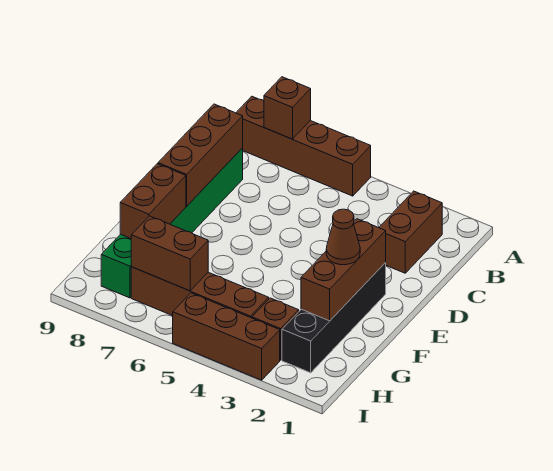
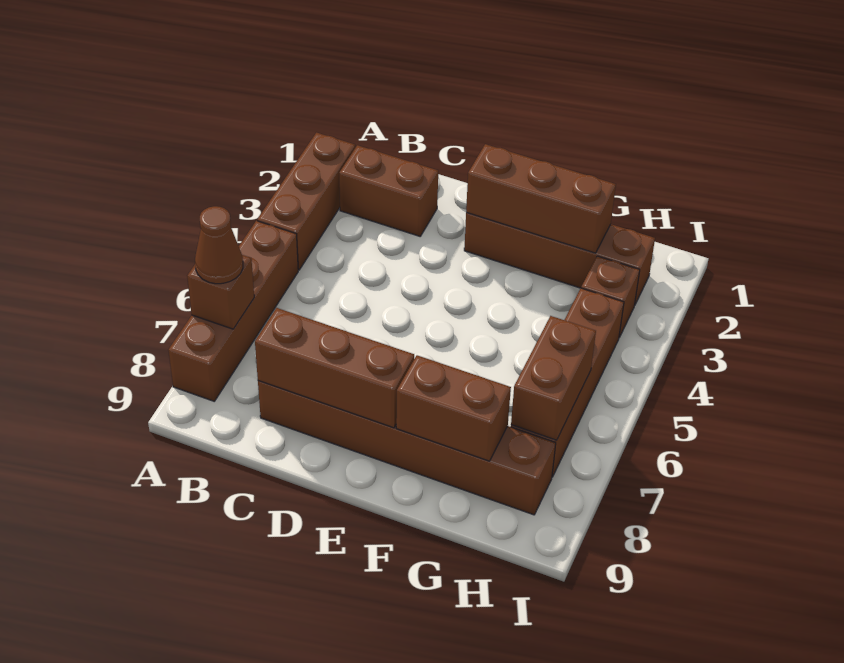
green brick C8:H8 level 1 -> brown brick C8:H8 level 1
black brick E2:H2 level 1 -> brown brick E2:H2 level 1
brown cone F2 level 3 -> brown cone A7 level 3
brown brick I3:I5 level 1 -> brown brick A2:A4 level 1

